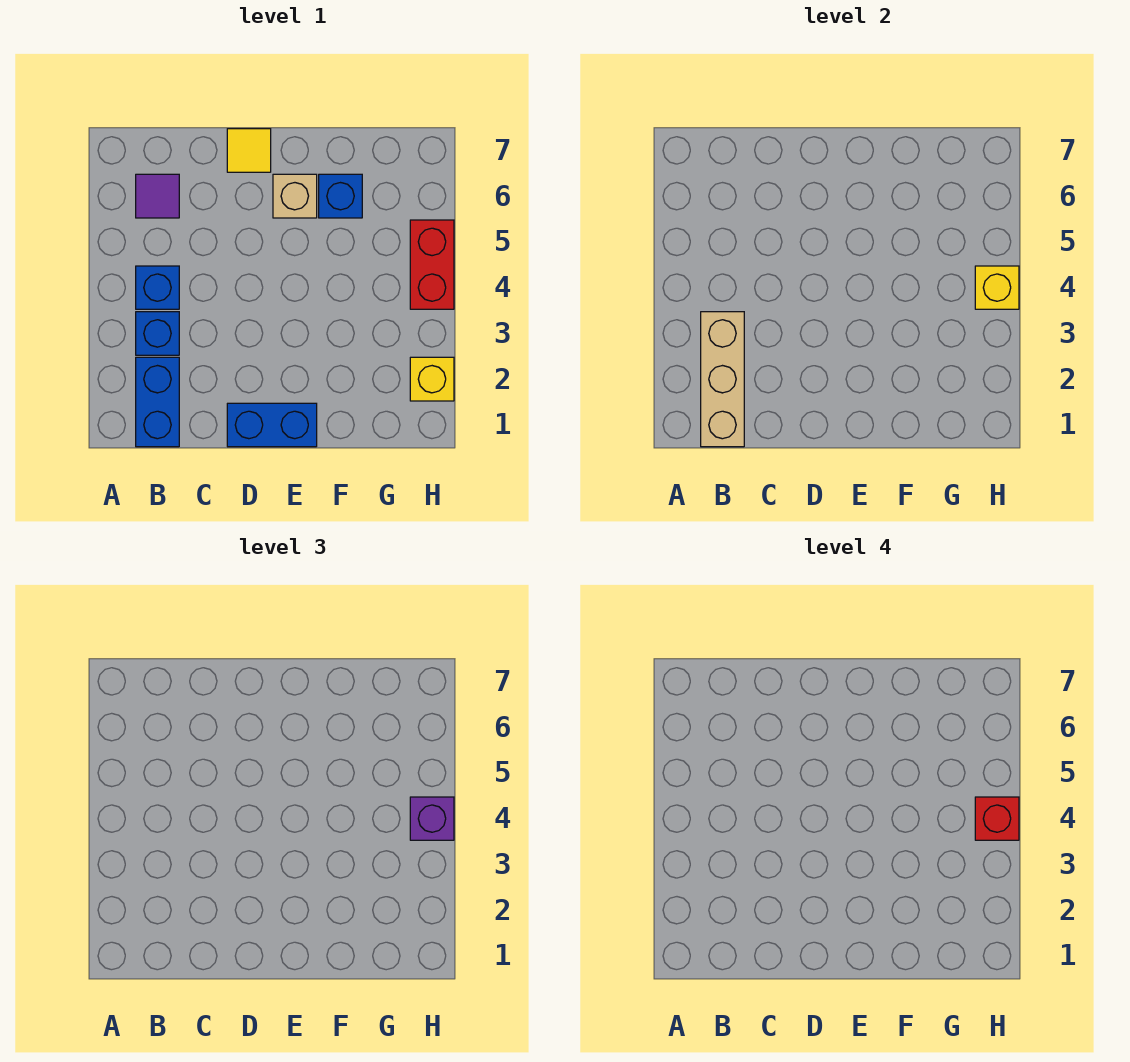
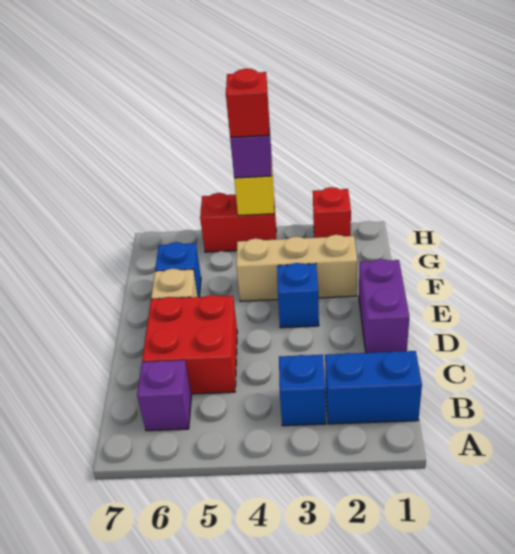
tan brick B1:B3 level 2 -> tan brick F2:F4 level 1
blue brick B4 level 1 -> blue brick E3 level 1
purple tile B6 level 1 -> purple brick B6 level 1
none -> red brick C5:D6 level 1
blue brick D1:E1 level 1 -> purple brick D1:E1 level 1
yellow tile D7 level 1 -> none
yellow brick H2 level 1 -> red brick H2 level 1

